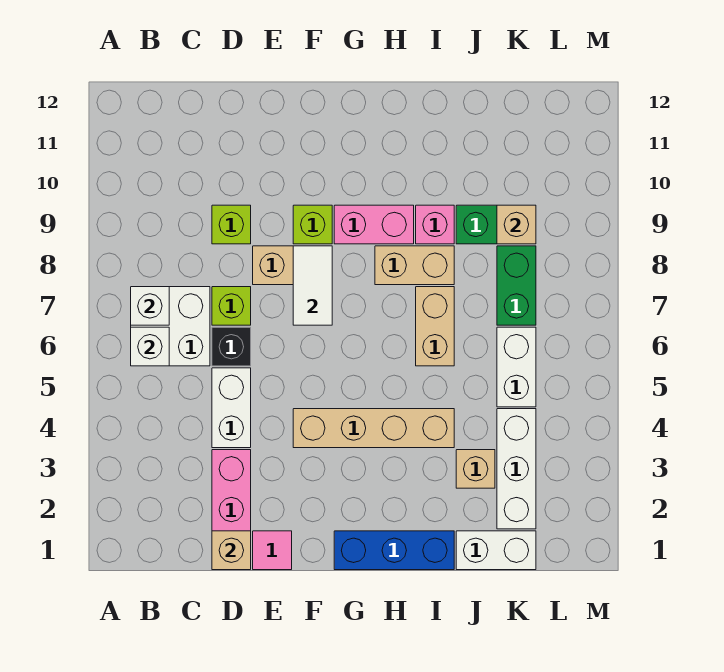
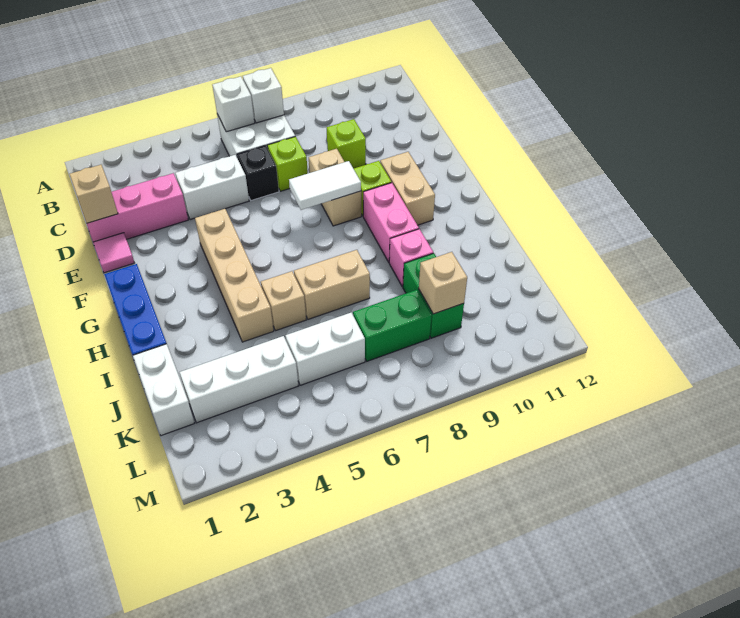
tan brick H8:I8 level 1 -> tan brick F10:G10 level 1
tan brick J3 level 1 -> tan brick I5 level 1

